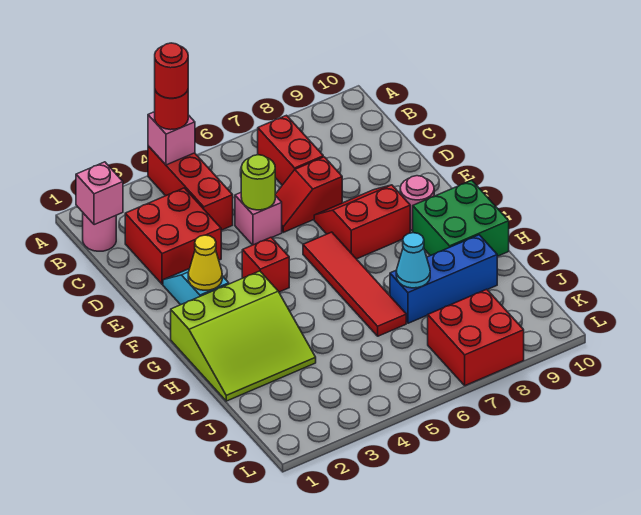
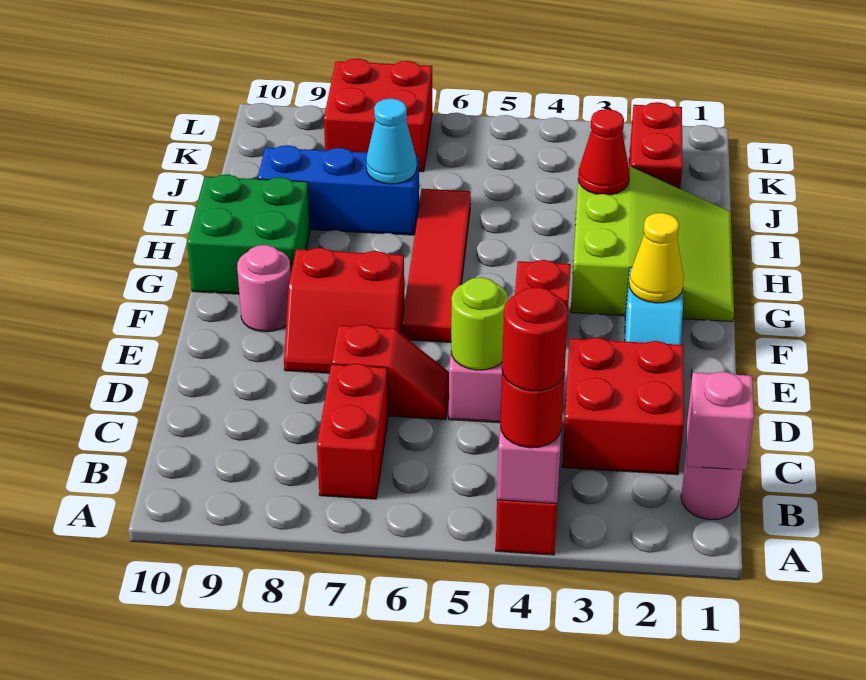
lime slope G1:I3 level 1 top G -> lime slope G1:I3 level 1 top 3
none -> red cone I3 level 2
none -> red brick J2:K2 level 1

